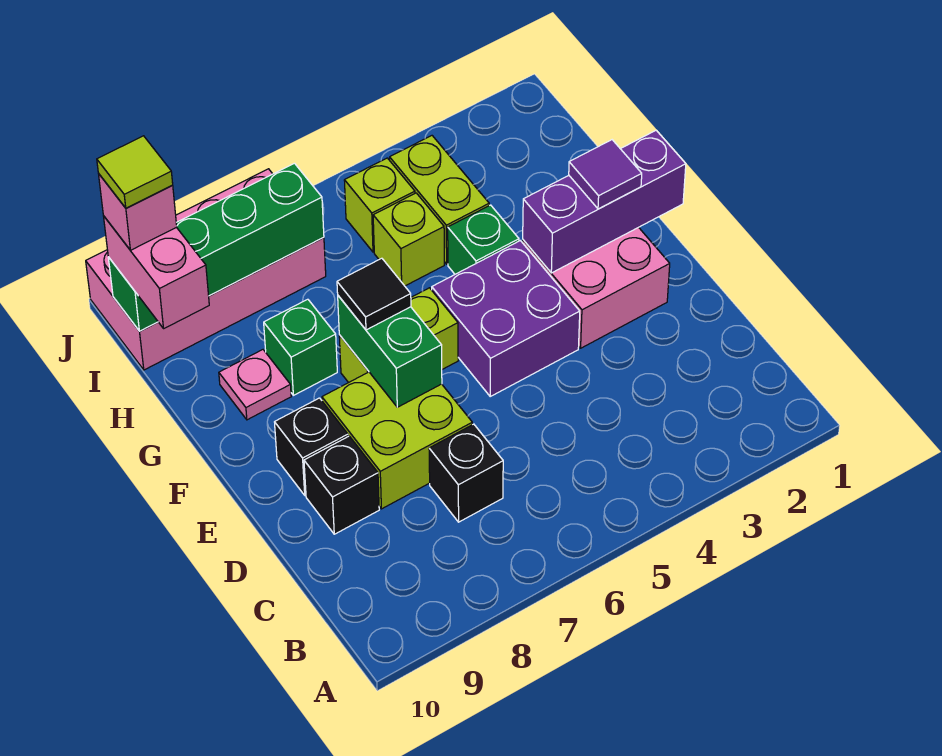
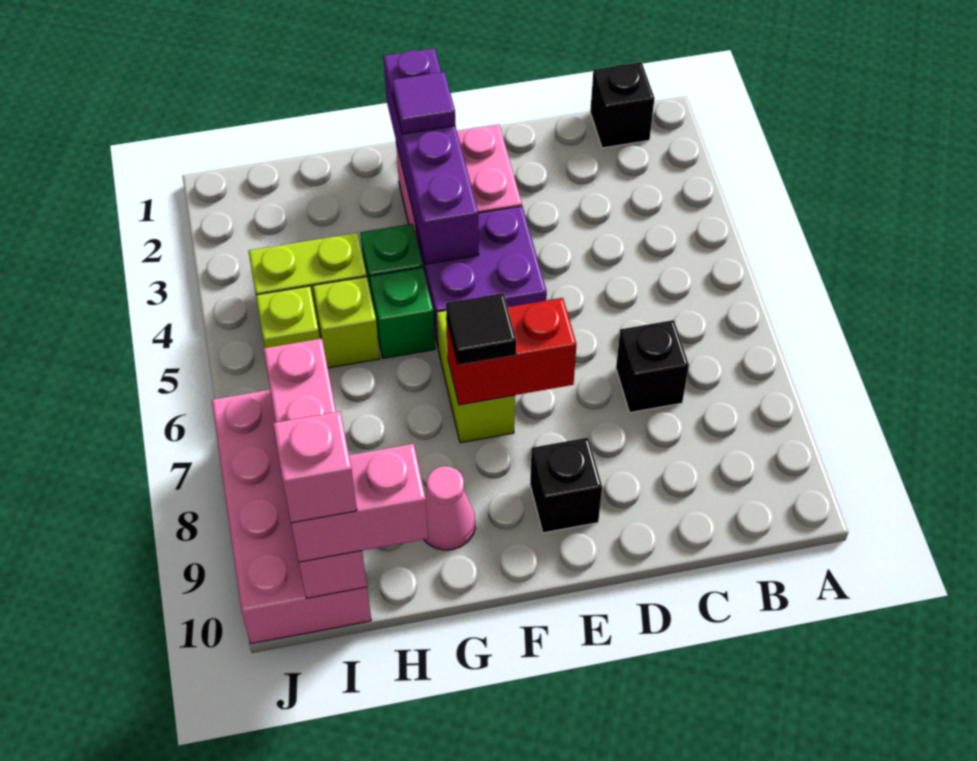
lime brick D7:E8 level 1 -> none
black brick D9 level 1 -> black brick B1 level 1
green brick E7:F7 level 2 -> red brick E7:F7 level 2
purple brick F1:F3 level 2 -> purple brick F1:F4 level 2
green brick G8 level 1 -> green brick G5 level 1
pink plate G9 level 1 -> pink cone G9 level 1
green brick I7:I10 level 2 -> pink brick I7:I10 level 2
lime tile I10 level 5 -> none

